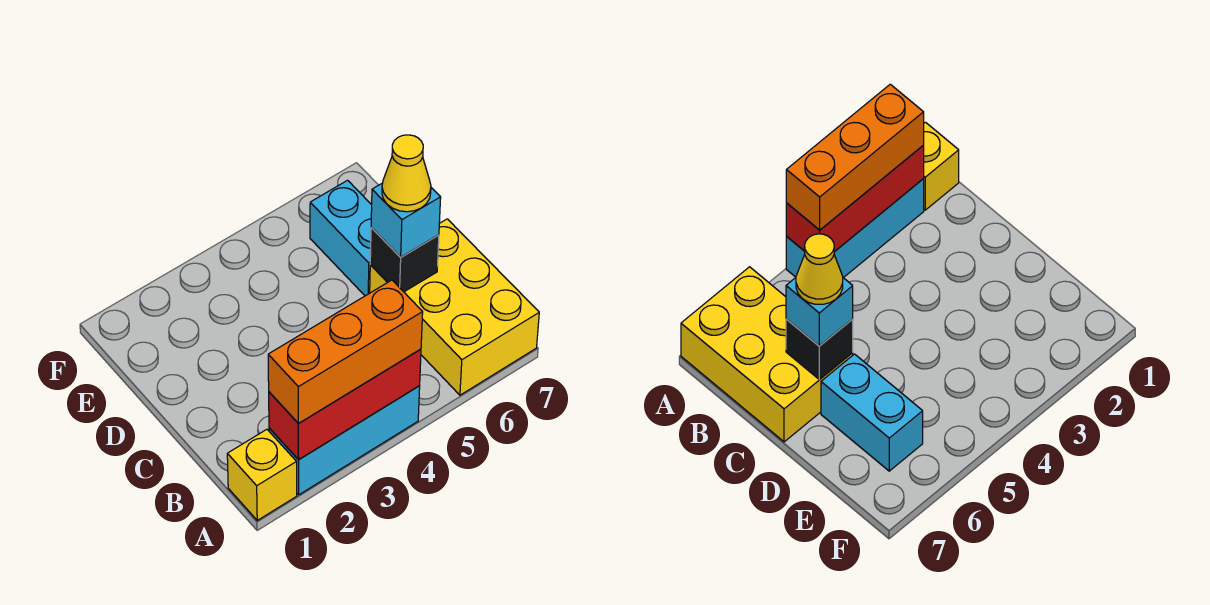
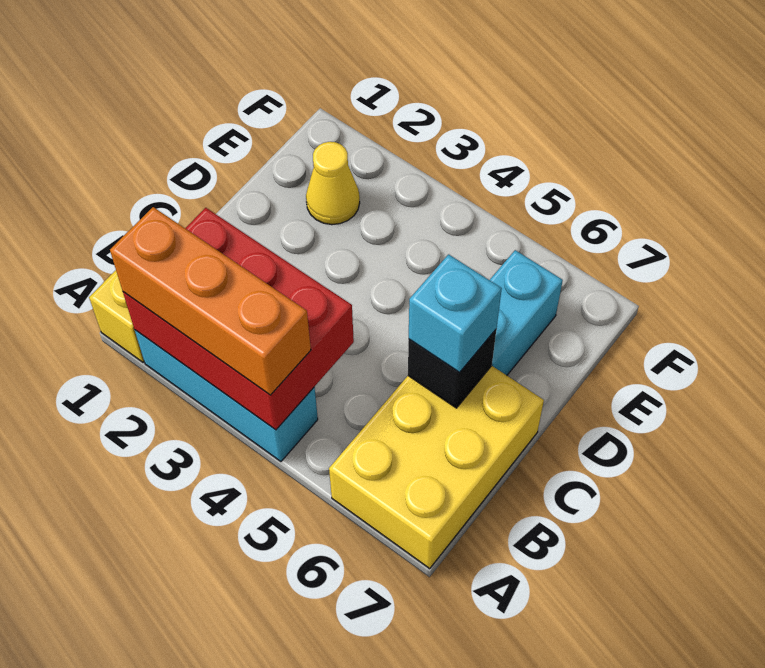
red brick A2:A4 level 2 -> red brick A2:B4 level 2
yellow cone C6 level 4 -> yellow cone E2 level 1

